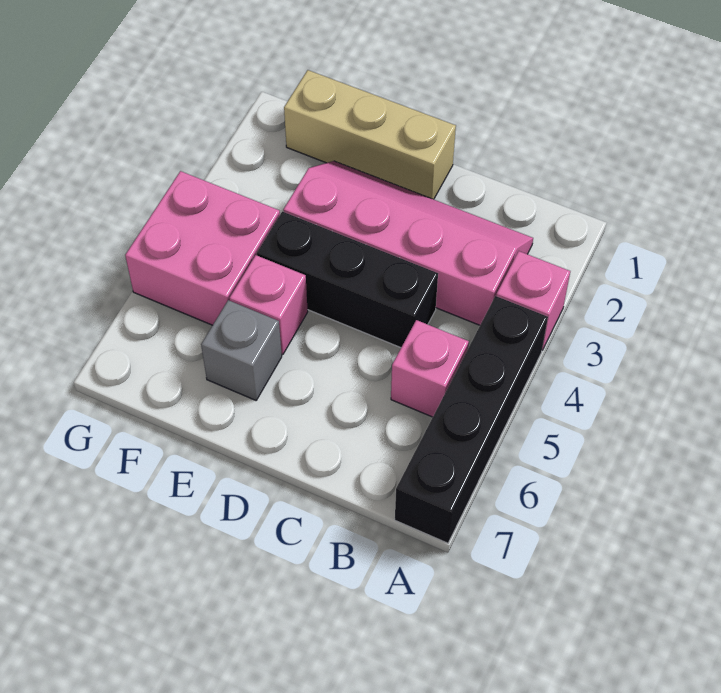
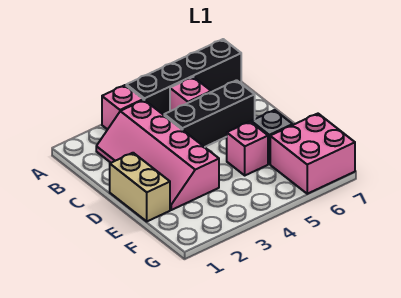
black brick C4:E4 level 1 -> black brick C4:C6 level 1
tan brick D1:F1 level 1 -> tan brick D1:E1 level 1
pink brick F4:G5 level 1 -> pink brick F6:G7 level 1

